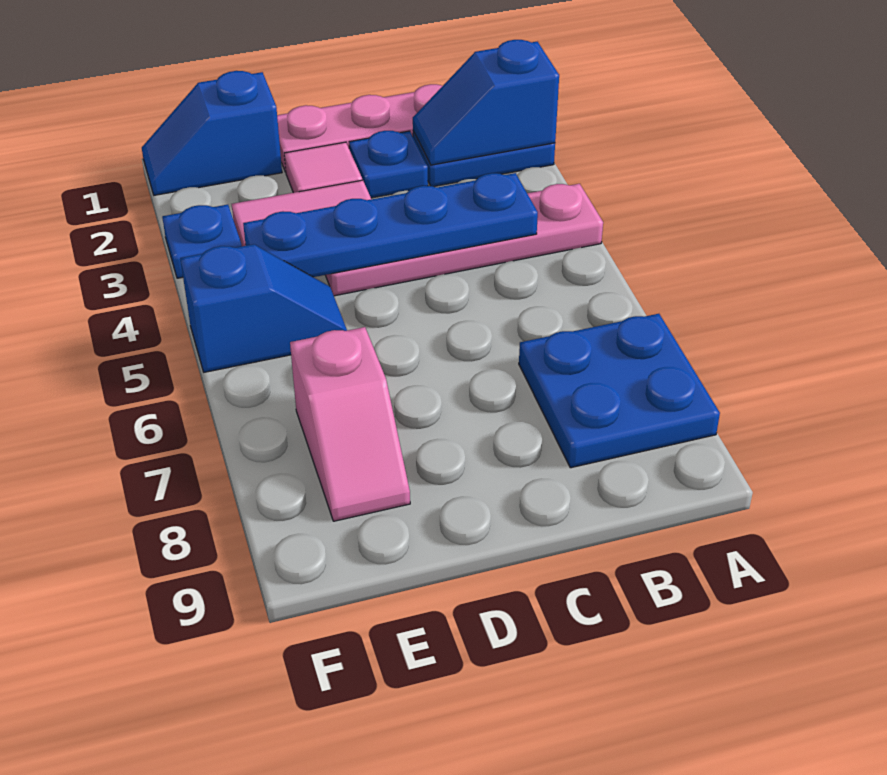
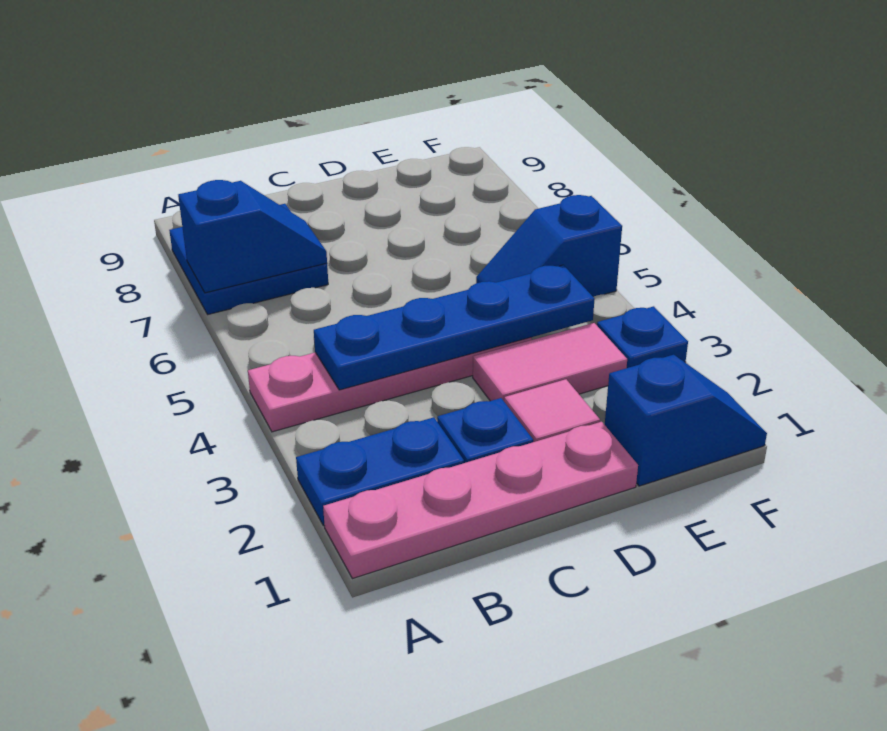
blue slope A2:B2 level 2 top A -> blue slope A7:B7 level 2 top A
pink slope E7:E8 level 1 top 7 -> none

